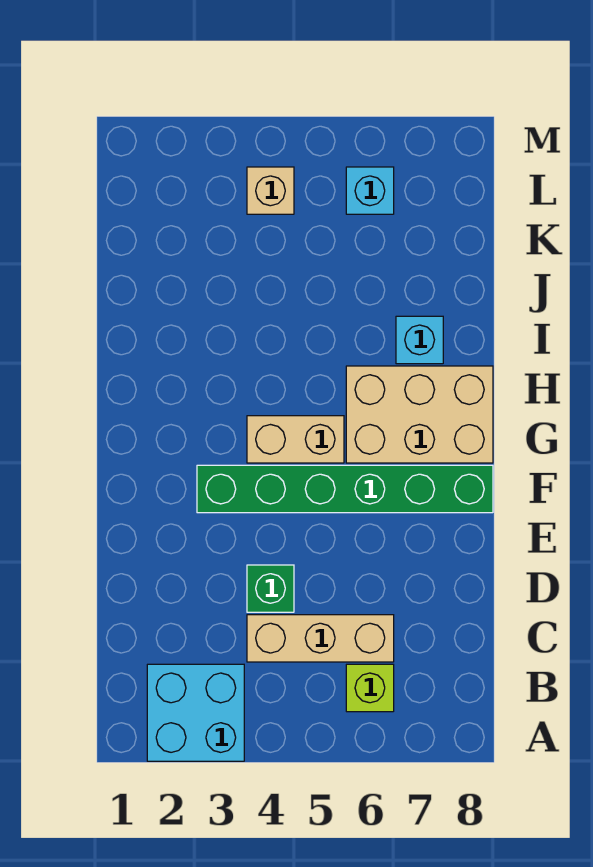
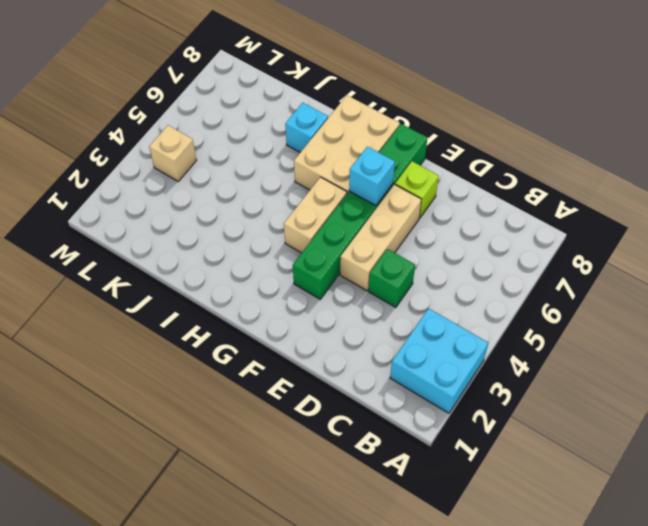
lime brick B6 level 1 -> lime brick E7 level 1
tan brick C4:C6 level 1 -> tan brick E4:E6 level 1
cyan brick L6 level 1 -> cyan brick F6 level 2

